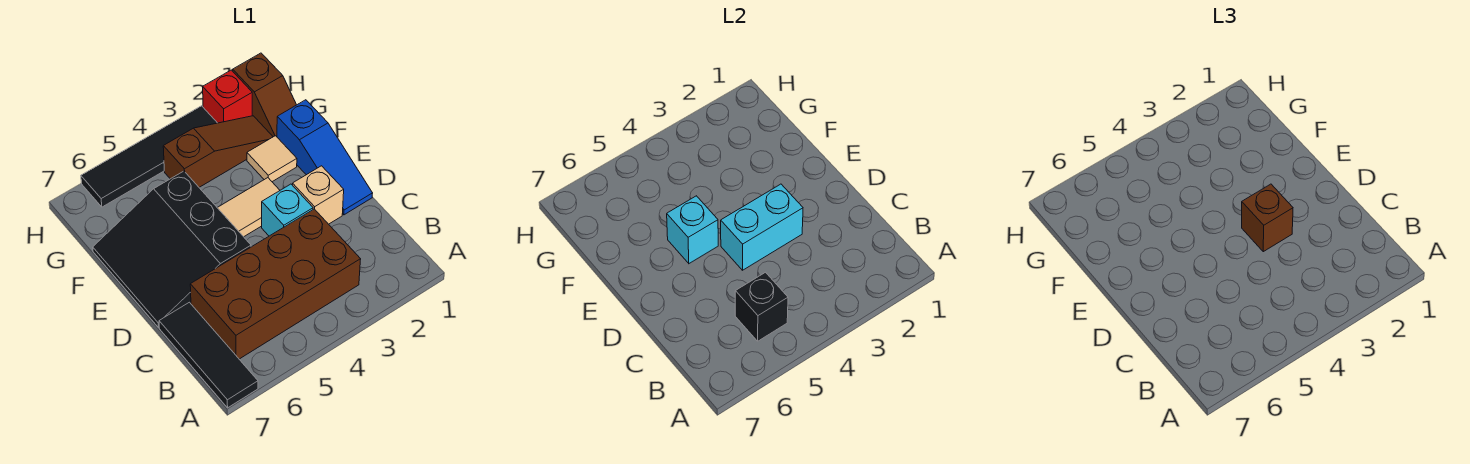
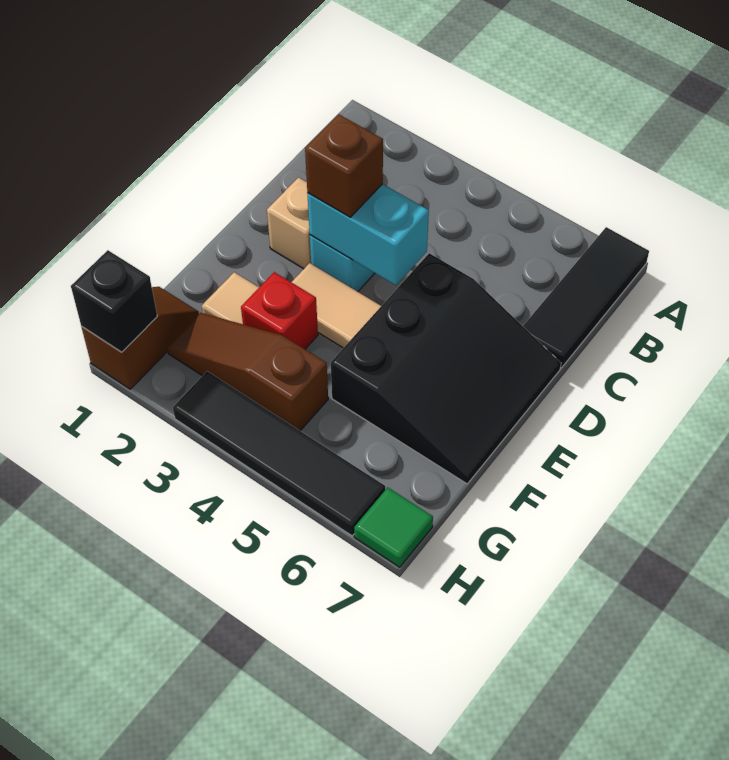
brown brick B3:C6 level 1 -> none
black brick B5 level 2 -> black brick H1 level 2
blue slope D1:F1 level 1 top F -> none
cyan brick E5 level 2 -> none
red brick H2 level 1 -> red brick F3 level 1
none -> green tile H7 level 1

